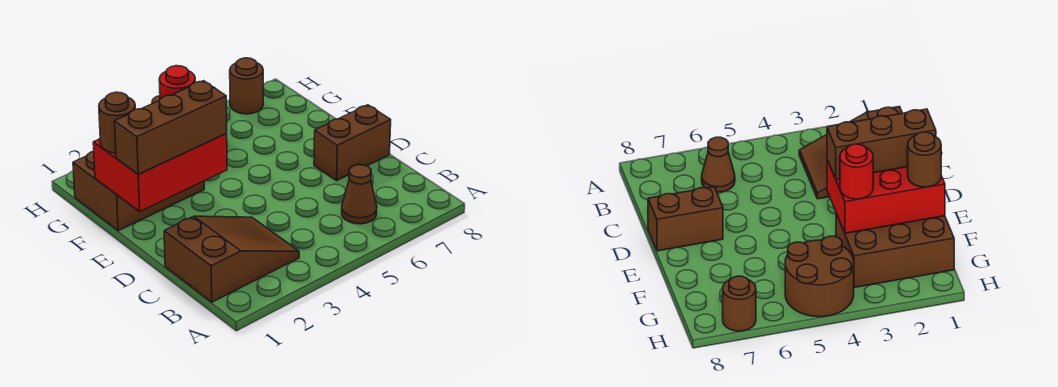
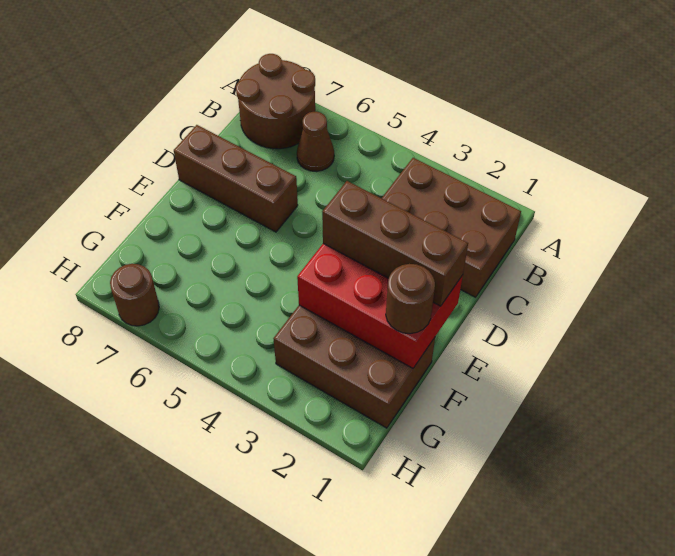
brown slope B1:C3 level 1 top 1 -> brown brick B1:C3 level 1
brown brick D7:D8 level 1 -> brown brick D6:D8 level 1
red round brick F3 level 3 -> none
brown round brick G4:H5 level 1 -> brown round brick A7:B8 level 1

